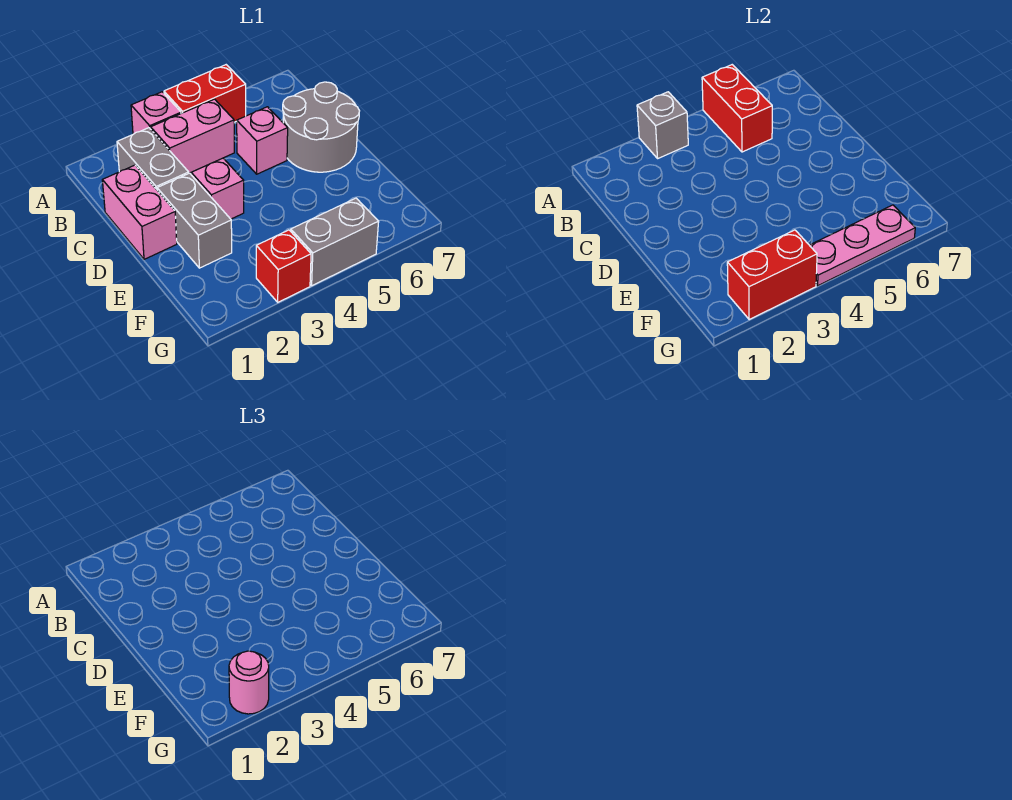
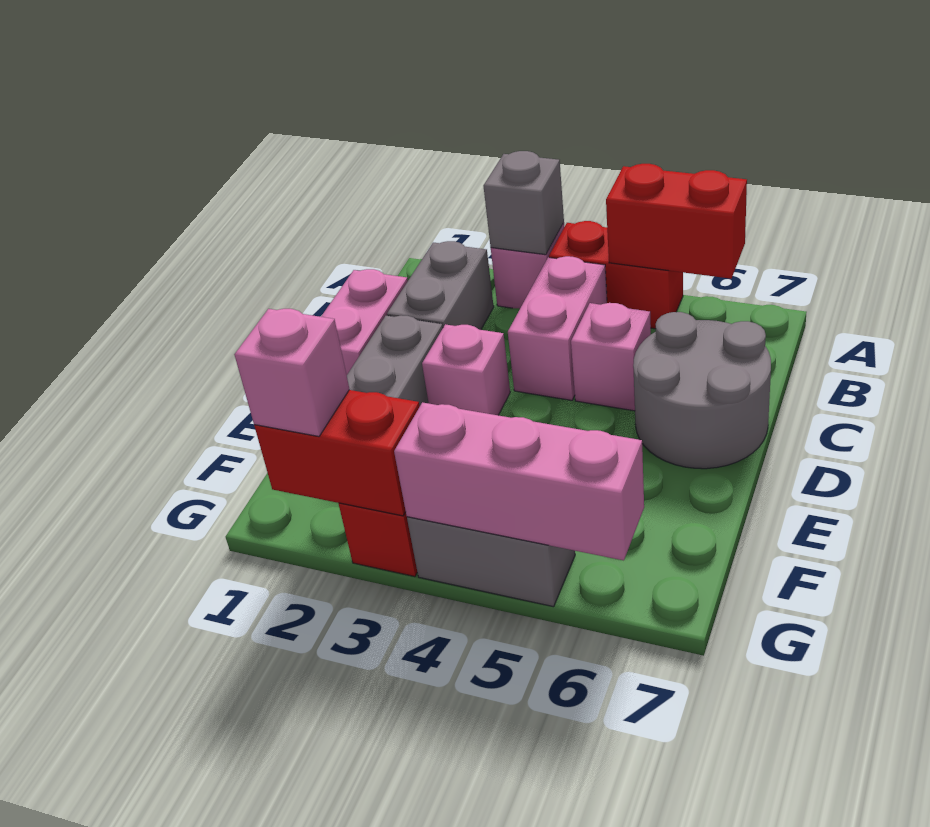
red brick A5:B5 level 2 -> red brick A5:A6 level 2
pink brick B3:B4 level 1 -> pink brick B4:C4 level 1
pink round brick G2 level 3 -> pink brick G2 level 3
pink plate G4:G6 level 2 -> pink brick G4:G6 level 2

